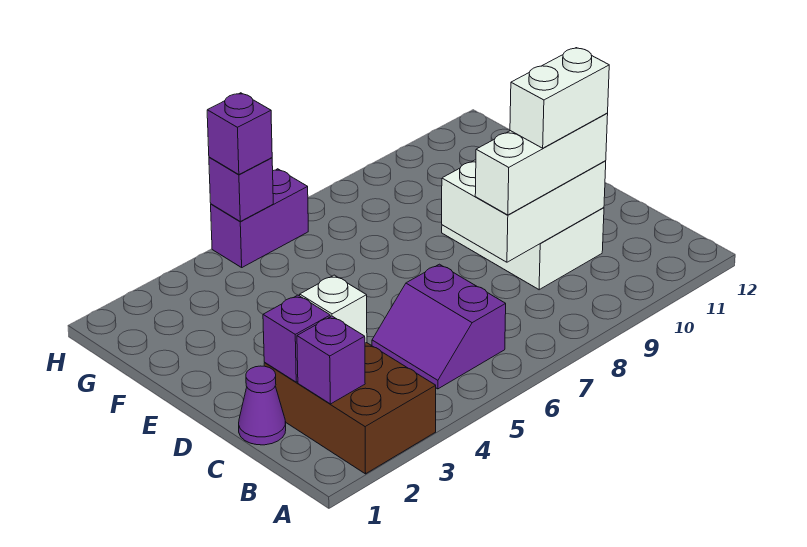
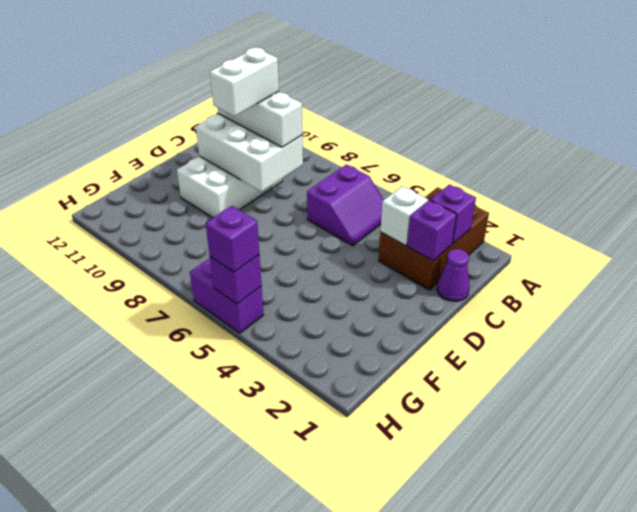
white brick C9:C10 level 4 -> white brick C9:D9 level 4

